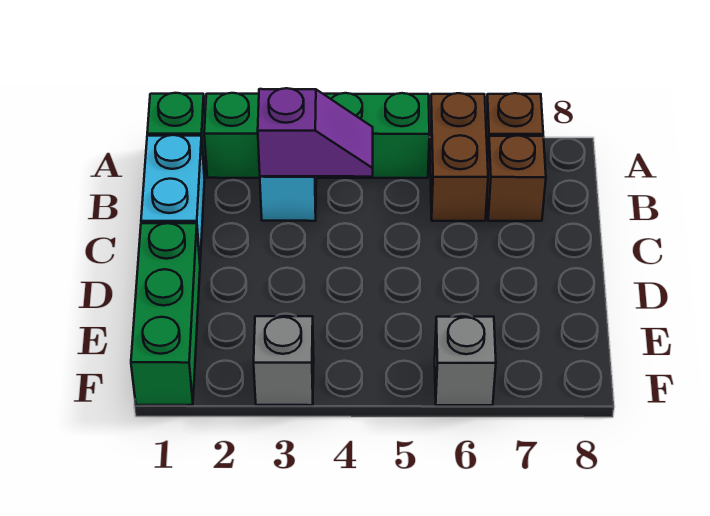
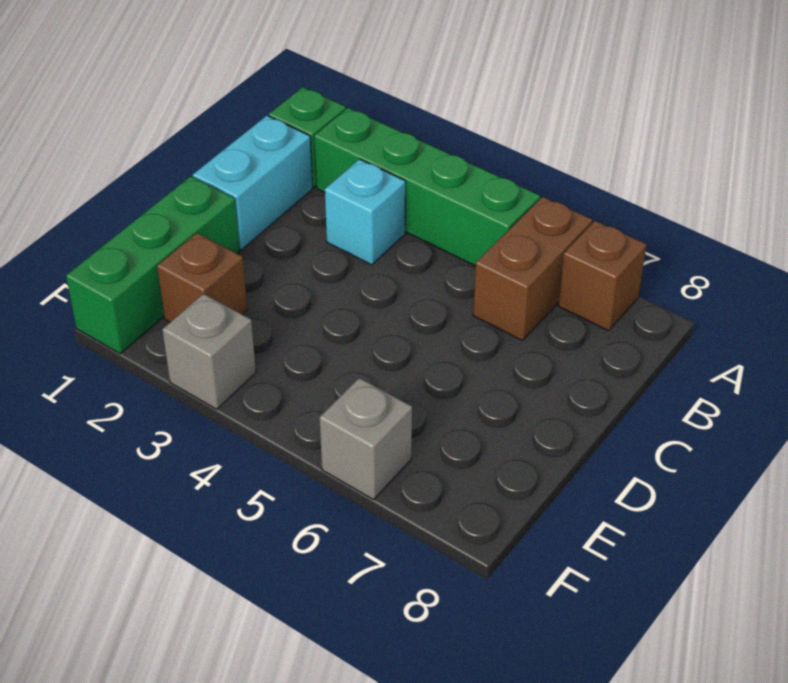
purple slope B3:B4 level 2 top 3 -> none
brown brick B7 level 1 -> brown brick E2 level 1

